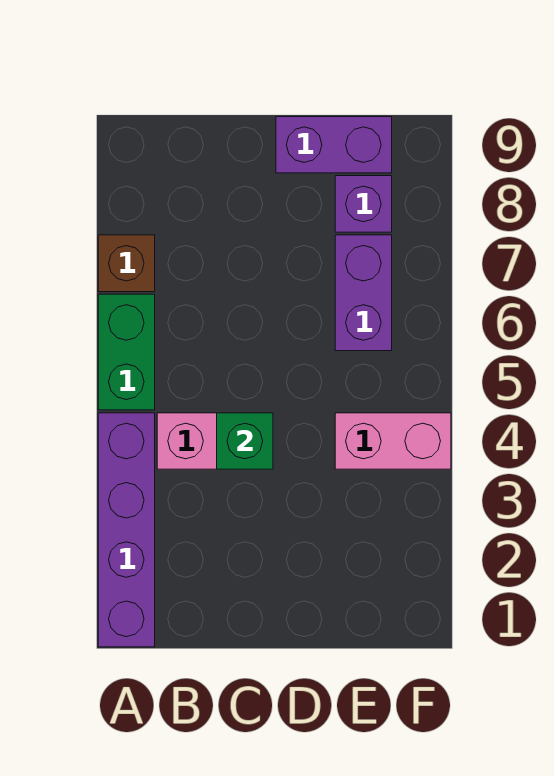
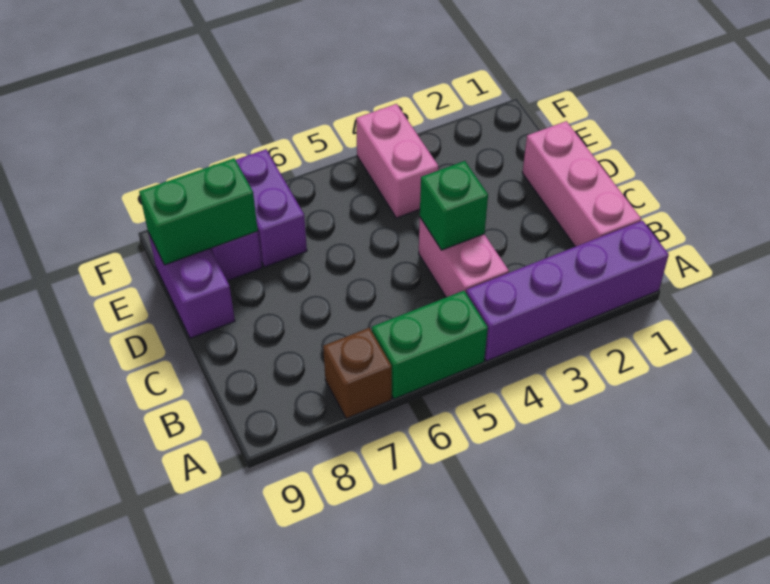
none -> pink brick B1:D1 level 1
purple brick E6:E7 level 1 -> purple brick E7:F7 level 1
none -> green brick E8:E9 level 2

